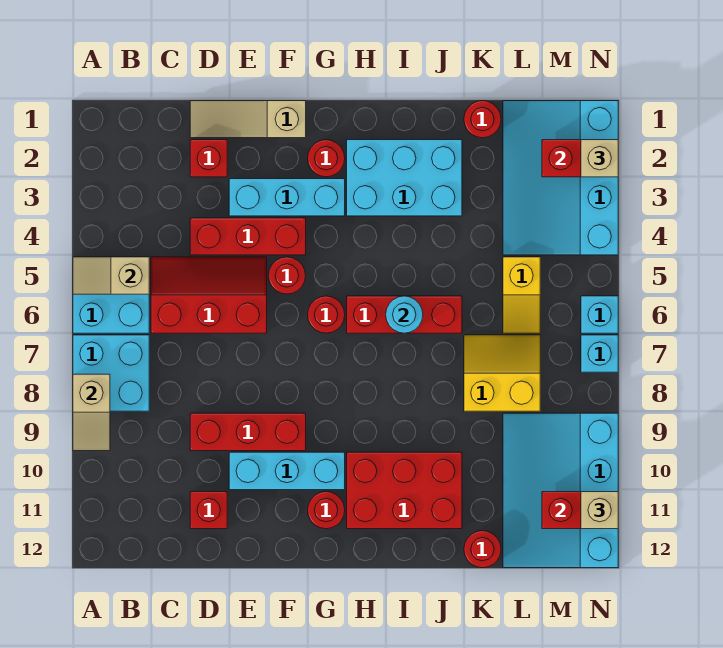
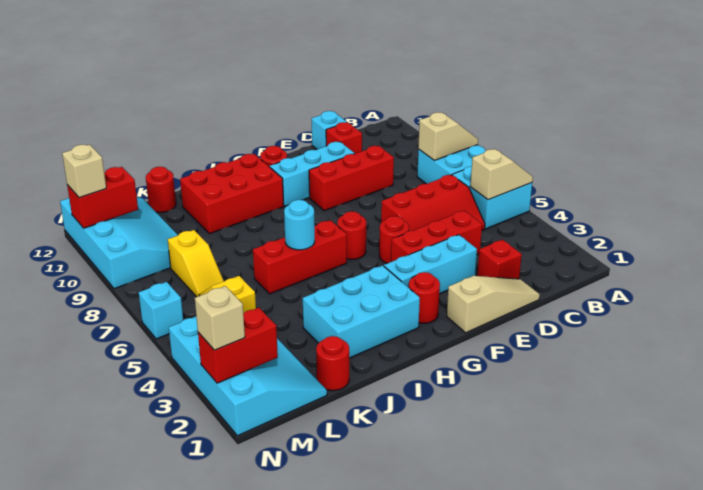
tan slope A8:A9 level 2 top 8 -> tan slope A8:B8 level 2 top B
yellow slope K7:L8 level 1 top 8 -> yellow slope L7:L8 level 1 top 8
cyan brick N7 level 1 -> cyan brick D12 level 1

